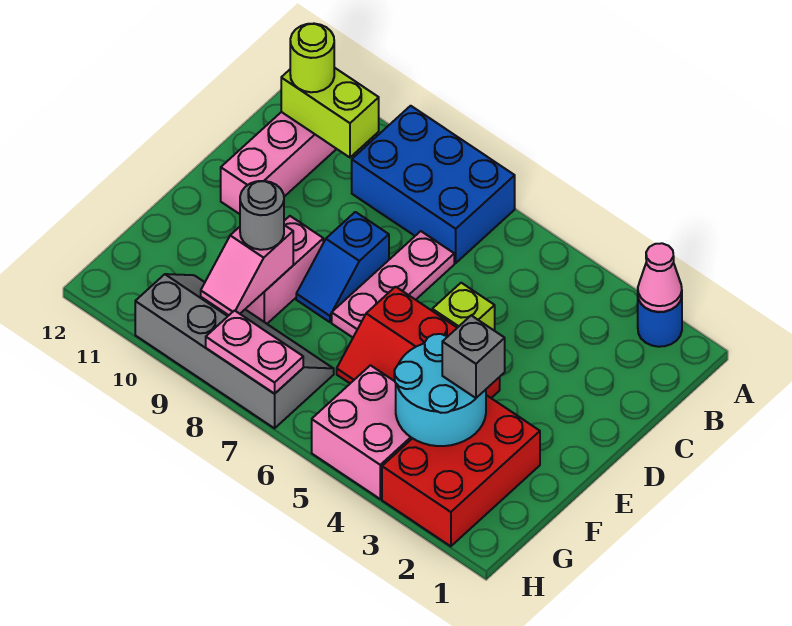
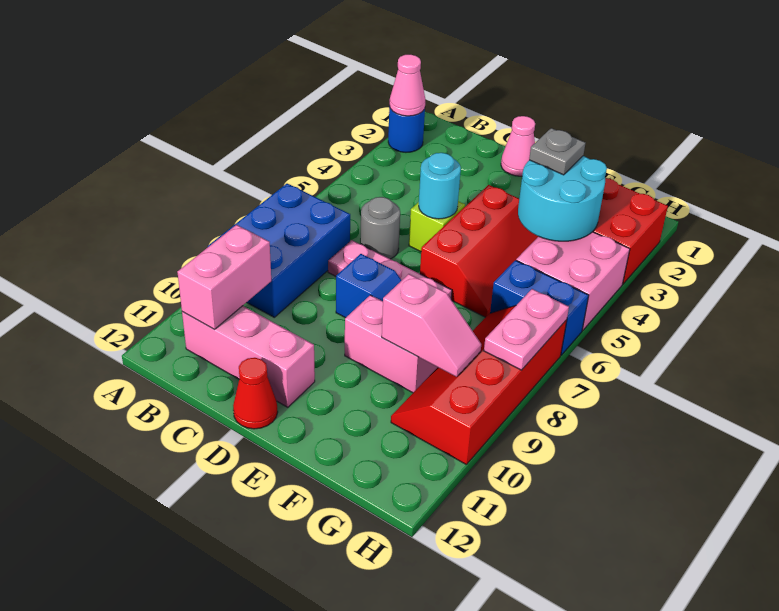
lime brick B10:B11 level 2 -> pink brick B10:B11 level 2
lime round brick B11 level 3 -> none
none -> pink cone D1 level 1
none -> cyan round brick D5 level 2
none -> red cone D12 level 1
grey brick F3 level 3 -> grey plate F3 level 3
grey round brick F9 level 3 -> grey round brick C6 level 1
none -> blue brick G6:H6 level 1
grey slope G7:H10 level 1 top H -> red slope G7:H10 level 1 top H

